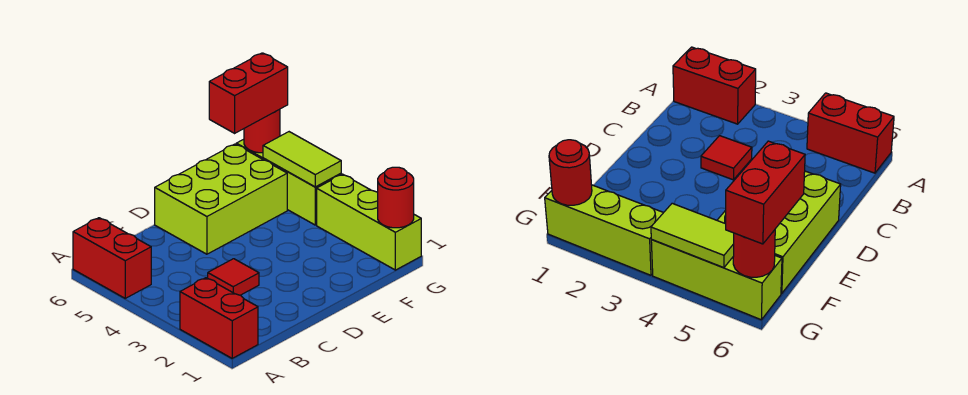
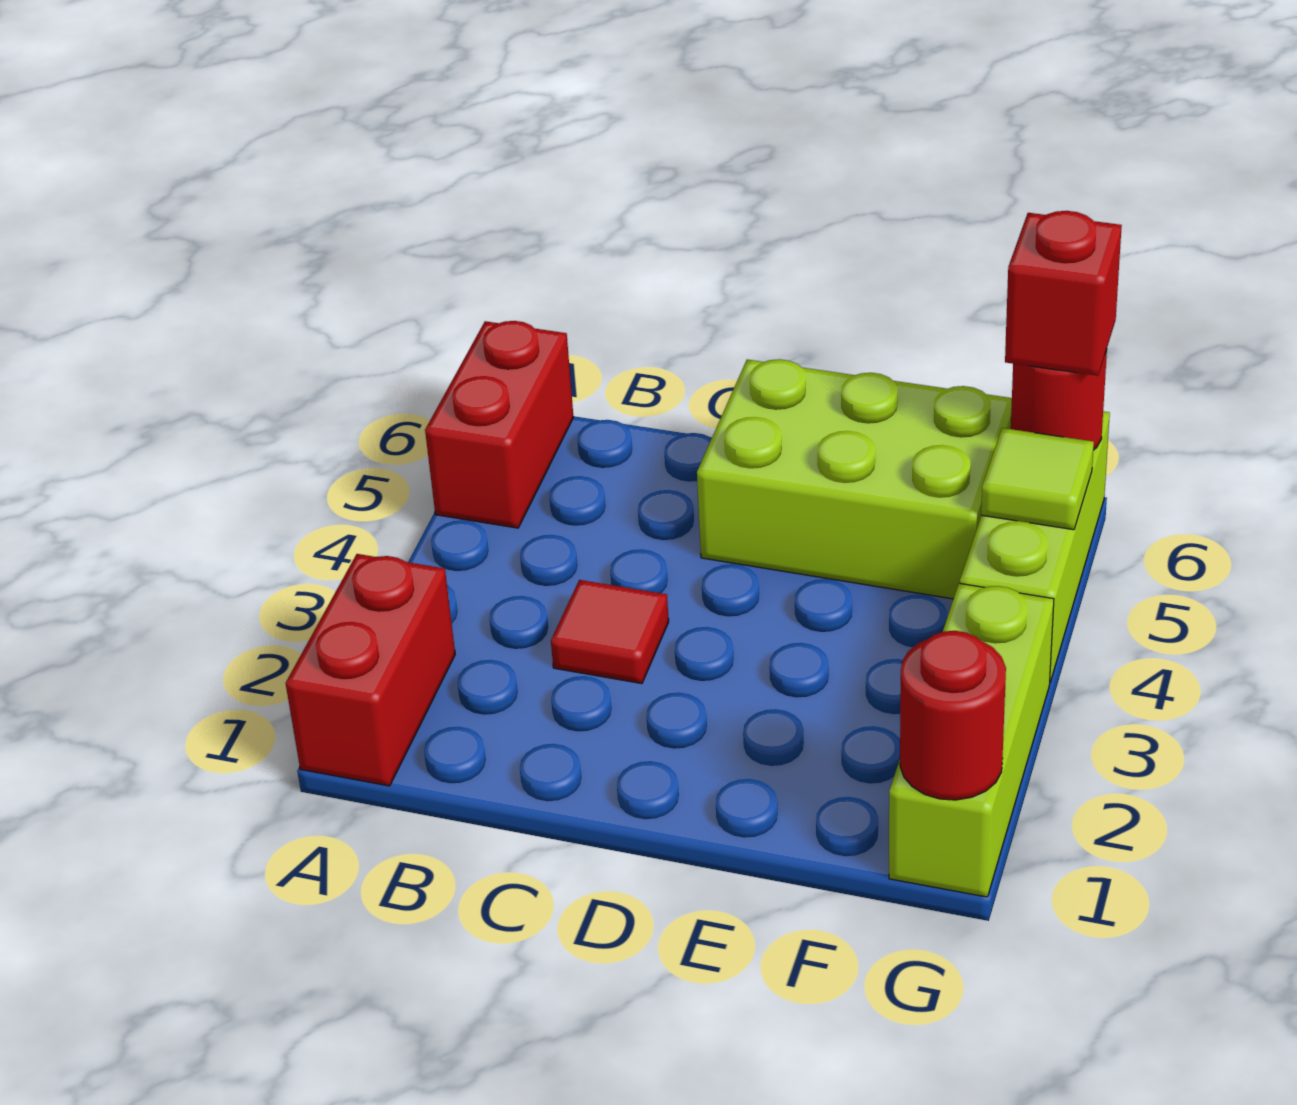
red brick F6:G6 level 3 -> red brick G6 level 3
lime tile G4:G5 level 2 -> lime tile G5 level 2

